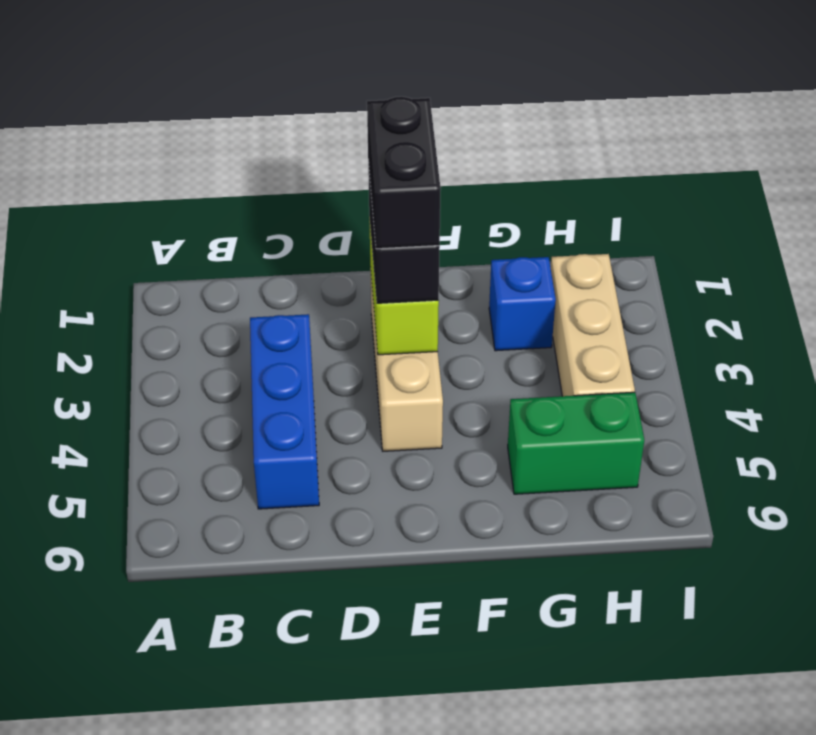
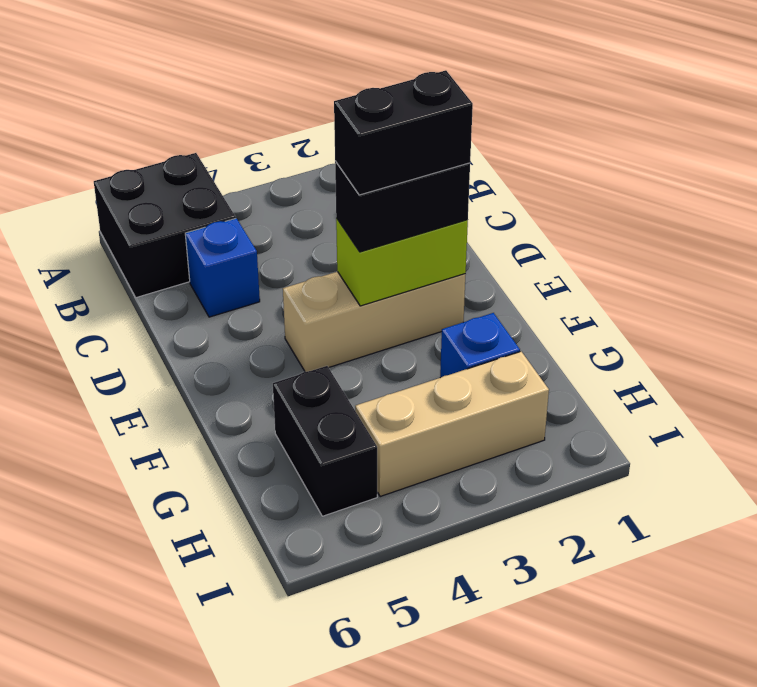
none -> black brick A5:B6 level 1
blue brick C3:C5 level 1 -> blue brick C5 level 1
green brick G5:H5 level 1 -> black brick G5:H5 level 1

